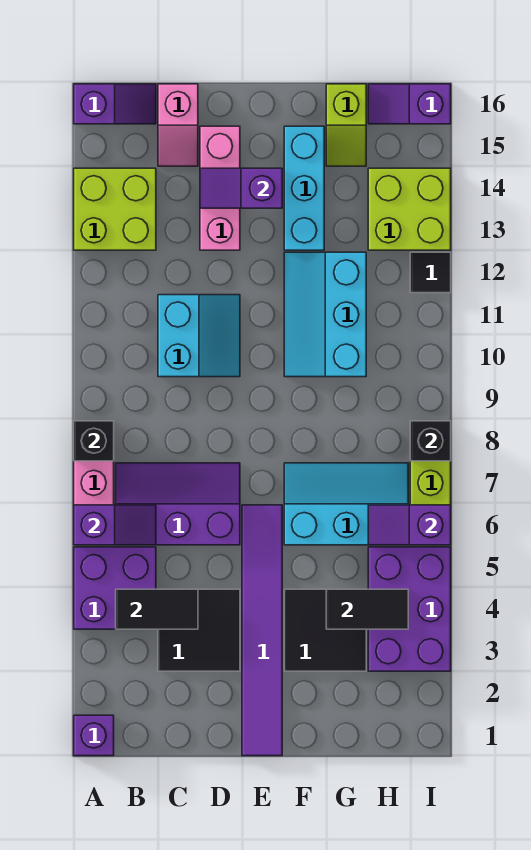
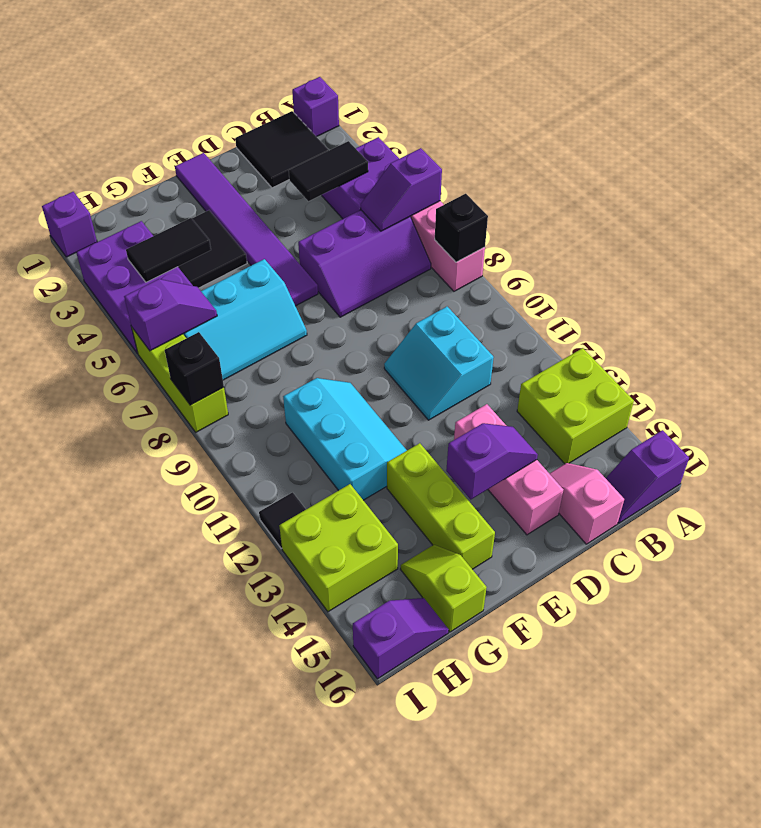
black tile C3:D4 level 1 -> black tile B1:C2 level 1
cyan brick F13:F15 level 1 -> lime brick F13:F15 level 1
none -> purple brick I1 level 1

